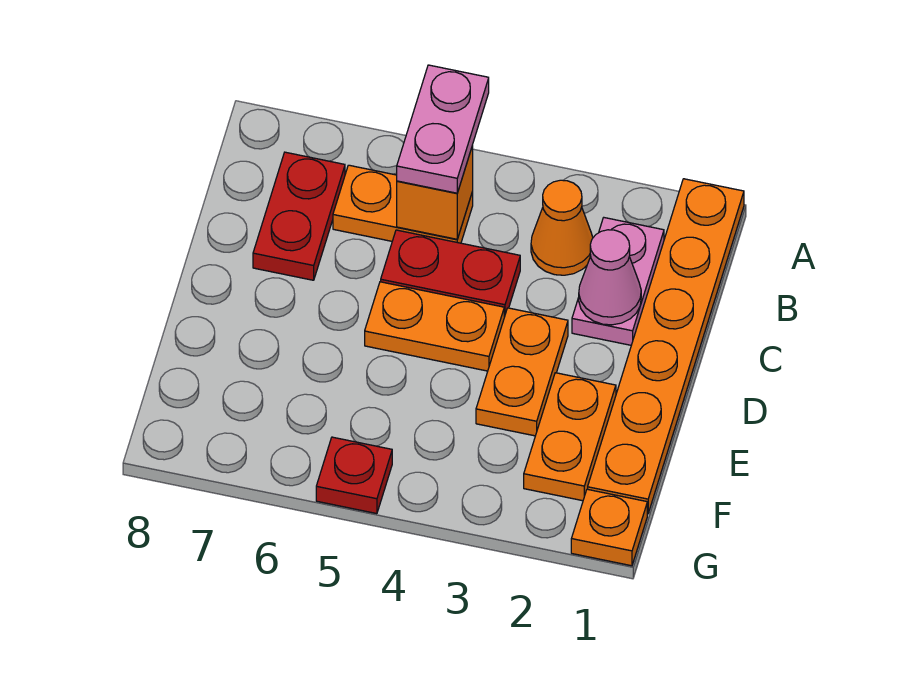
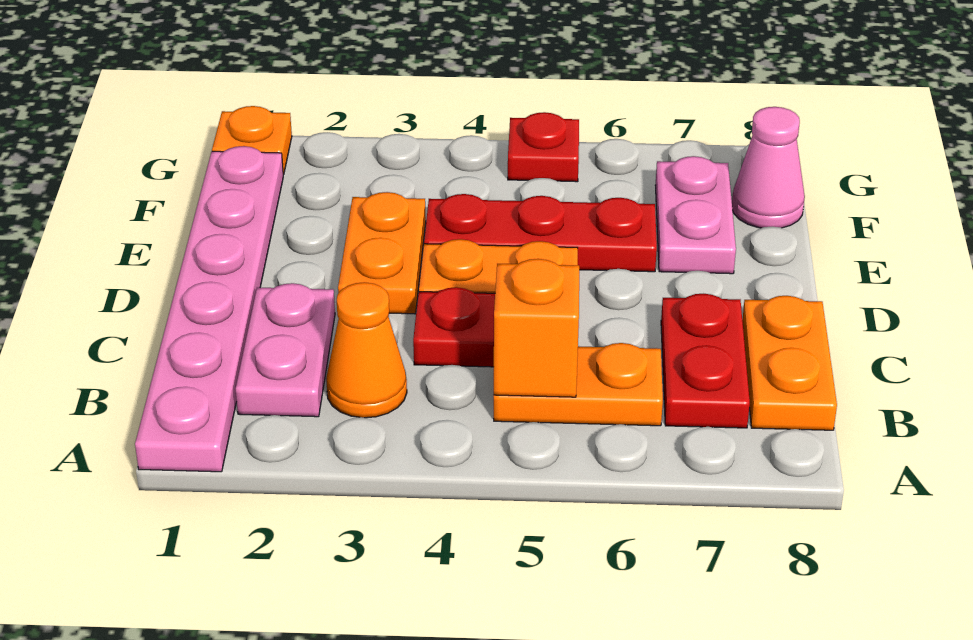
orange plate A1:F1 level 1 -> pink plate A1:F1 level 1
pink plate A5:B5 level 3 -> pink plate E7:F7 level 1
pink cone C2 level 2 -> pink cone F8 level 1
orange plate E2:F2 level 1 -> orange plate B8:C8 level 1
none -> red plate E4:E6 level 1

